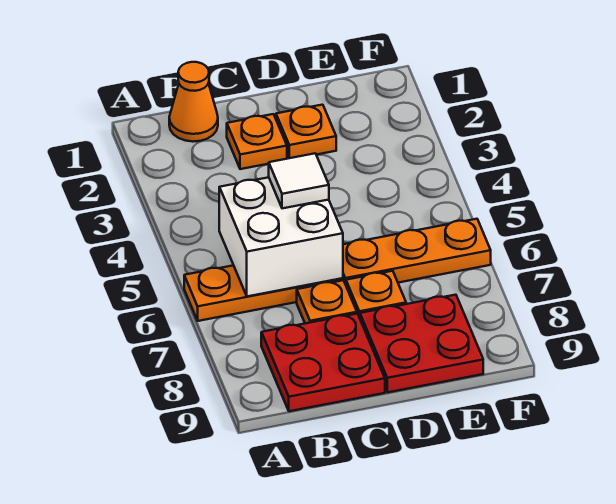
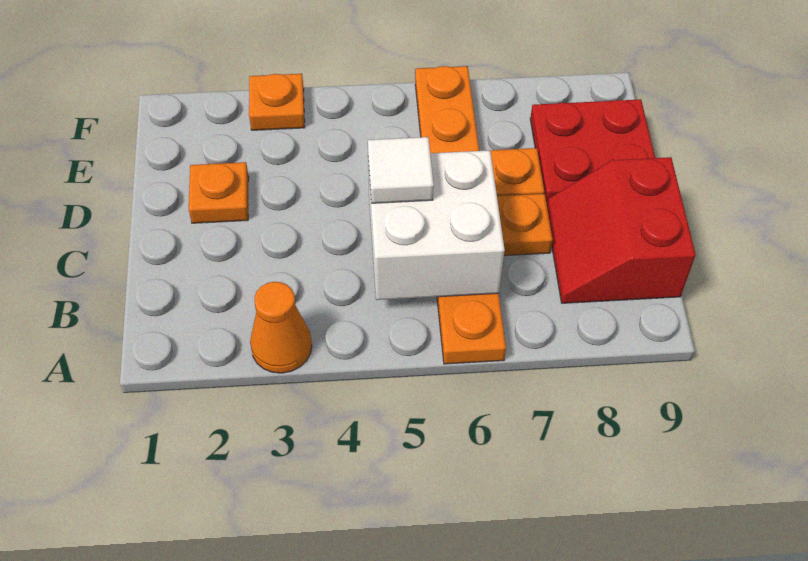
orange cone B1 level 1 -> orange cone A3 level 1
red plate B8:C9 level 1 -> red slope B8:C9 level 1 top 9
orange plate C2 level 1 -> orange plate F3 level 1

